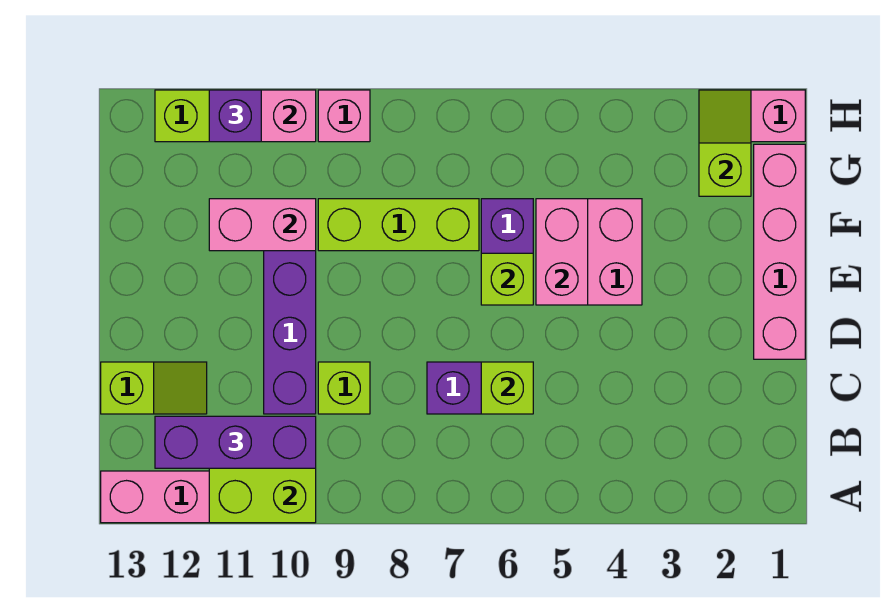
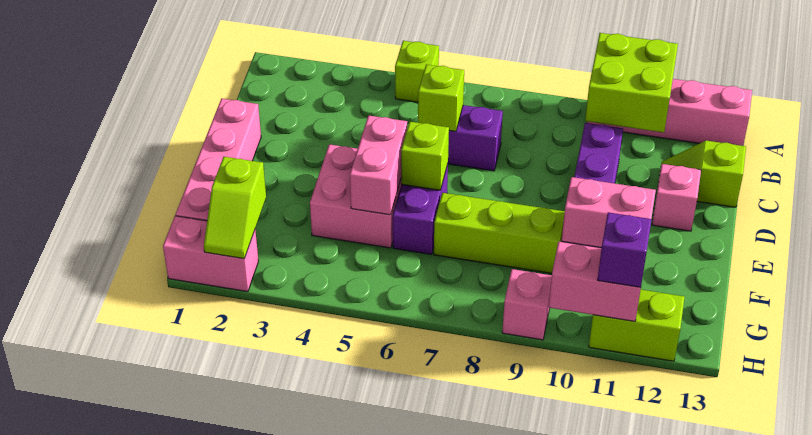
purple brick B10:B12 level 3 -> none
lime brick C9 level 1 -> lime brick A5 level 1
none -> pink brick D12 level 1

